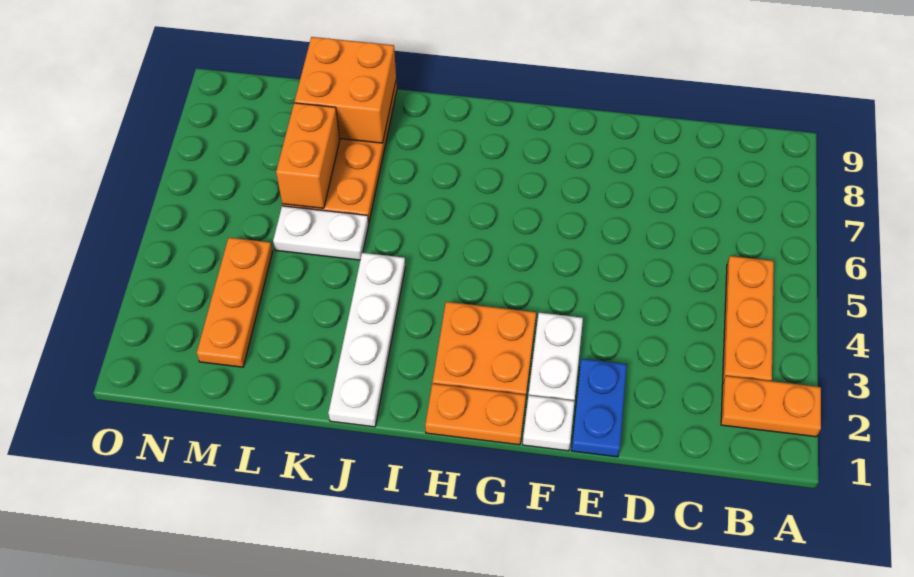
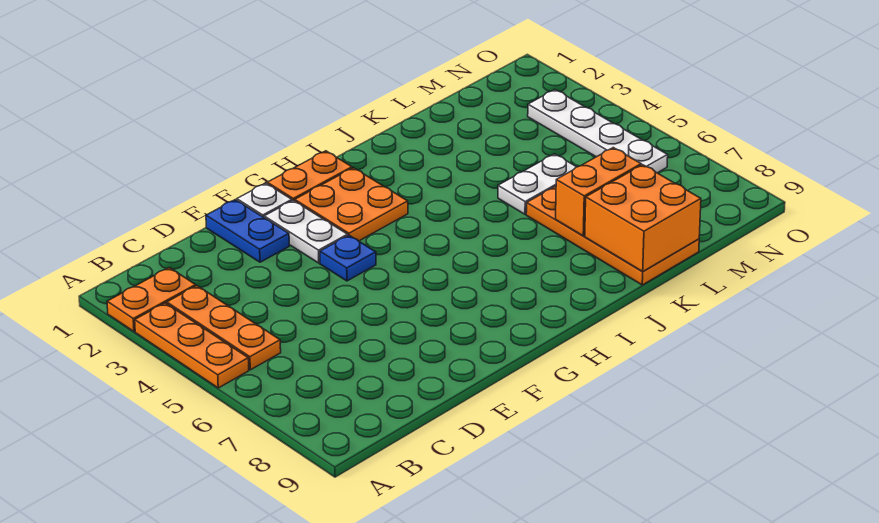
none -> blue plate F4 level 1
white plate J1:J4 level 1 -> white plate N3:N6 level 1
orange brick L6:L7 level 2 -> orange brick K7:L7 level 2
orange plate M2:M4 level 1 -> orange plate A3:A5 level 1

